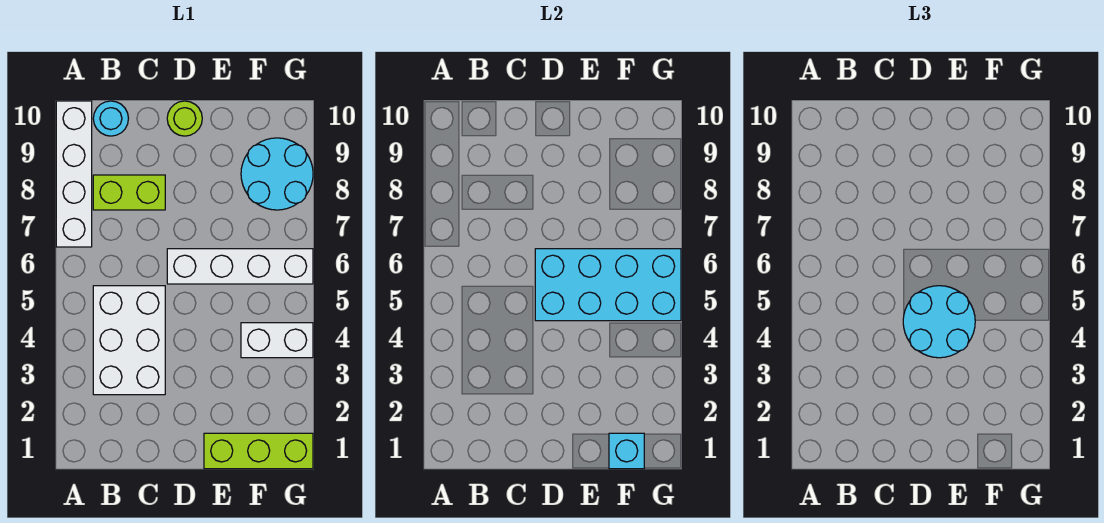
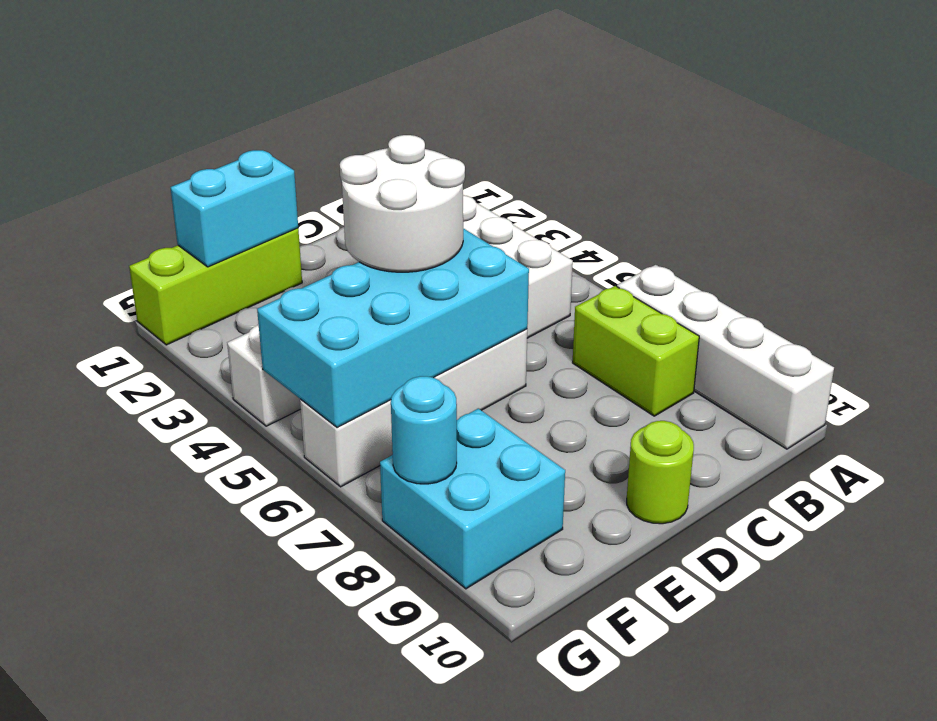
lime brick B8:C8 level 1 -> lime brick B7:B8 level 1
cyan round brick B10 level 1 -> cyan round brick G8 level 2
cyan round brick D4:E5 level 3 -> white round brick D4:E5 level 3
cyan brick F1 level 2 -> cyan brick E1:F1 level 2
cyan round brick F8:G9 level 1 -> cyan brick F8:G9 level 1

